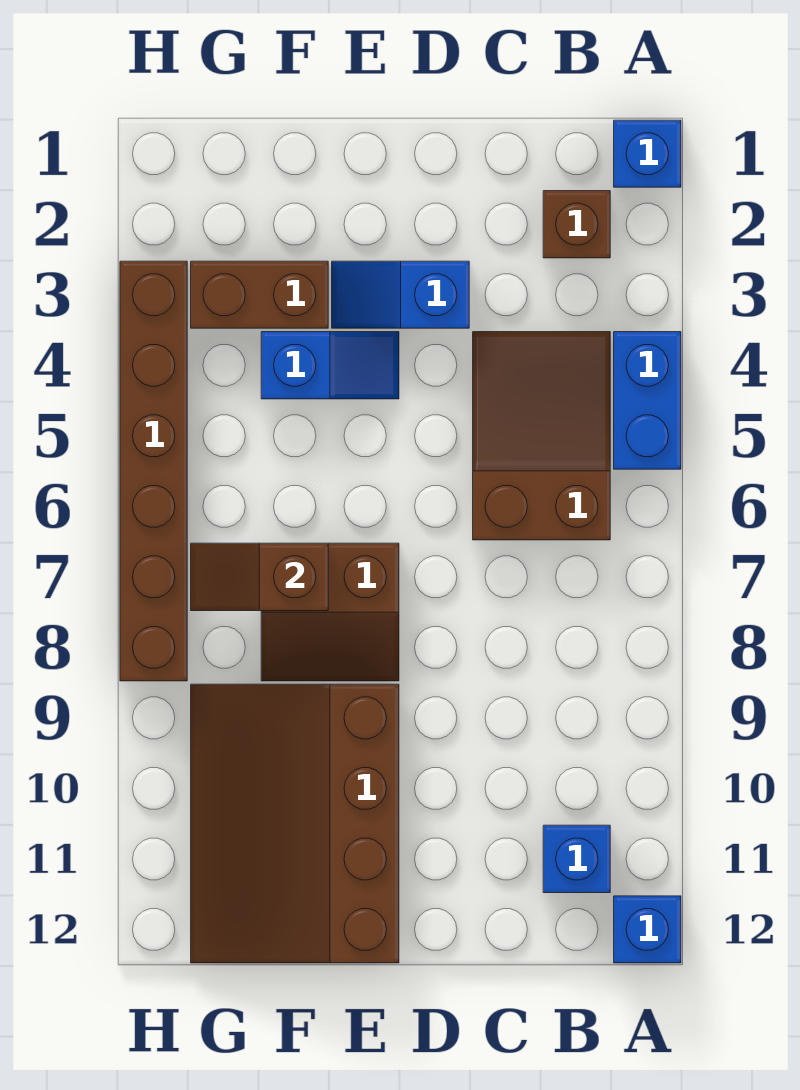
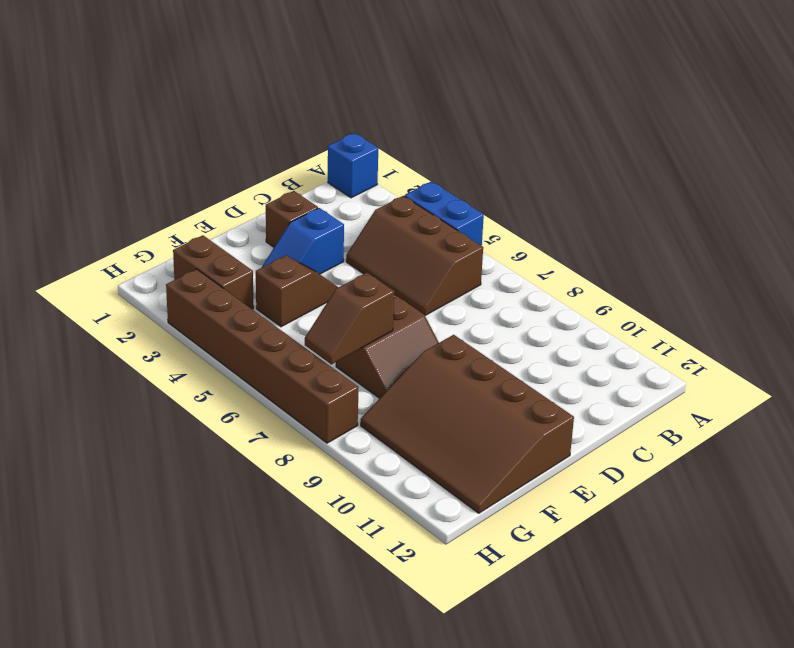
blue brick A12 level 1 -> none
brown brick B2 level 1 -> brown brick D2 level 1
brown slope B4:C6 level 1 top 6 -> brown slope B4:C6 level 1 top B
blue brick B11 level 1 -> none
blue slope E4:F4 level 1 top F -> brown slope E4:F4 level 1 top F
brown brick F3:G3 level 1 -> brown brick G2:G3 level 1

